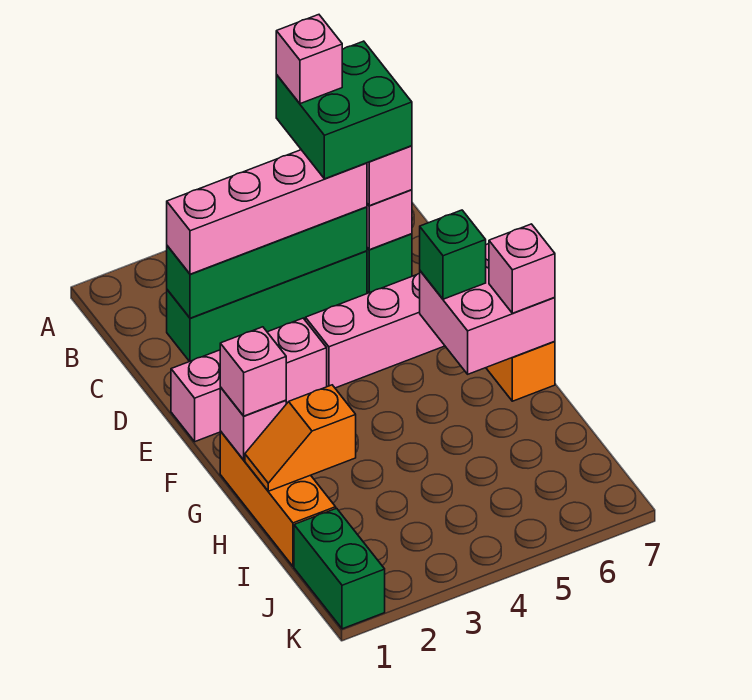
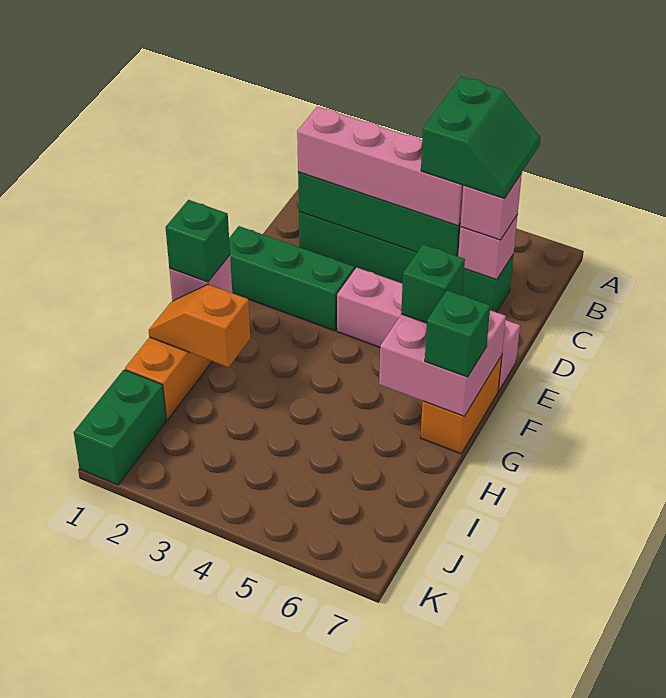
green brick B5:C6 level 4 -> green slope B5:C6 level 4 top 5
pink brick B5 level 5 -> none
pink brick E1:E3 level 1 -> green brick E1:E3 level 1
pink brick G1 level 3 -> green brick G1 level 3
pink brick G7 level 3 -> green brick G7 level 3

